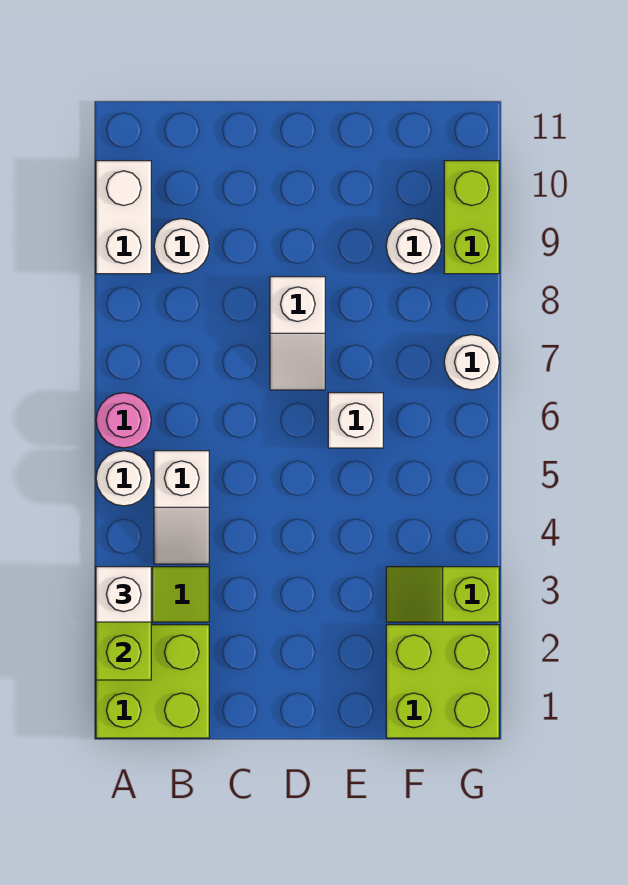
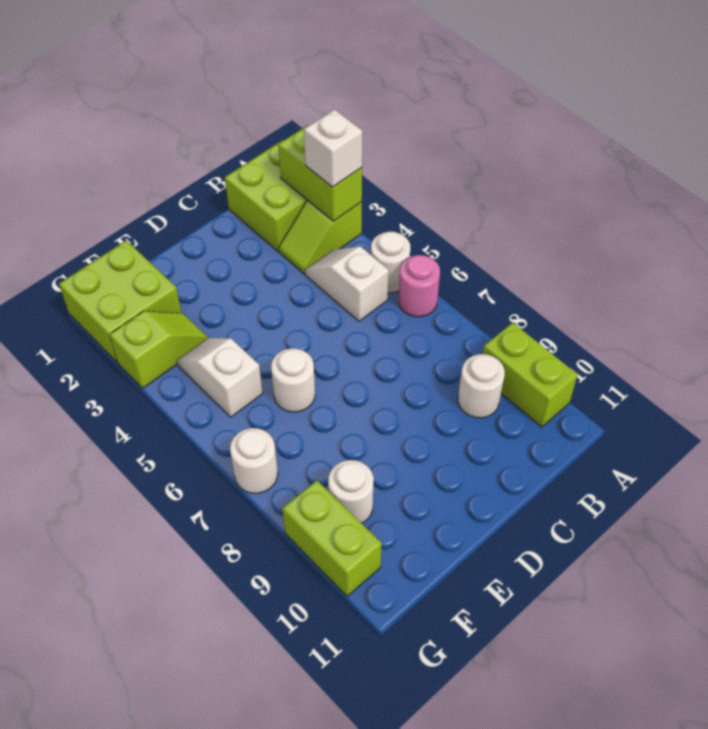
white brick A9:A10 level 1 -> lime brick A9:A10 level 1
white slope D7:D8 level 1 top 8 -> white slope F4:F5 level 1 top 5
white brick E6 level 1 -> white round brick E6 level 1

